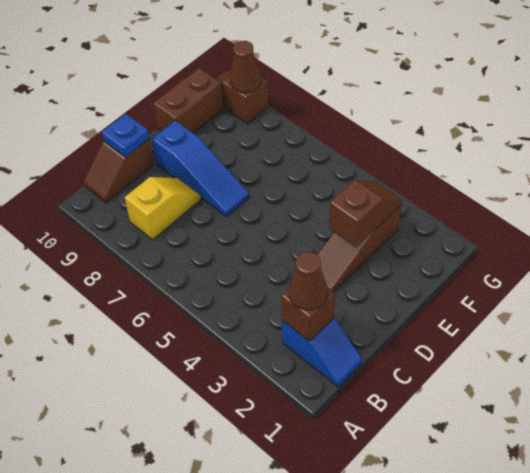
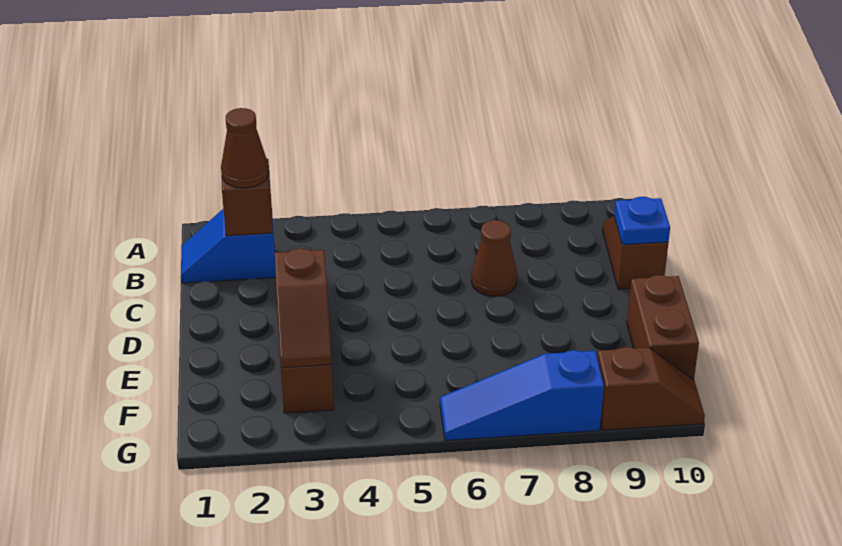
yellow slope B8:C8 level 1 top B -> none
blue slope D7:D9 level 1 top 9 -> blue slope G6:G8 level 1 top 8
brown cone G9 level 2 -> brown cone C7 level 1

